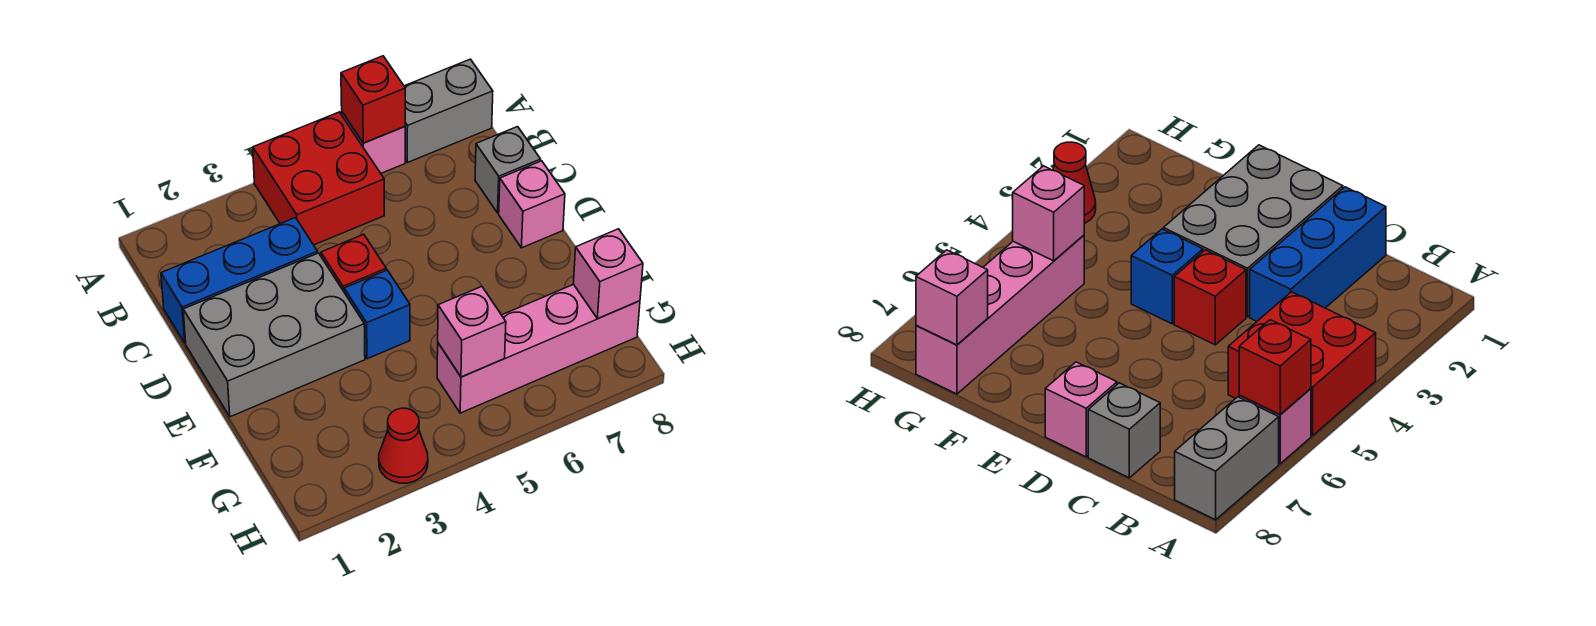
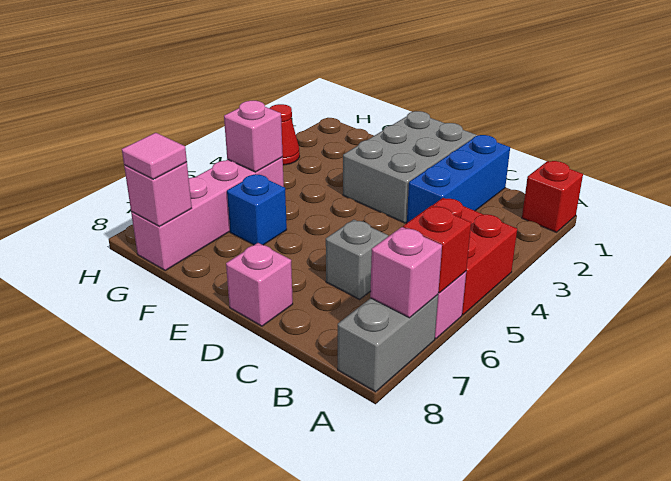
none -> pink brick A7 level 2
grey brick C8 level 1 -> grey brick C6 level 1
red brick D4 level 1 -> red brick A1 level 1
blue brick E4 level 1 -> blue brick F6 level 1
none -> pink tile G8 level 3

